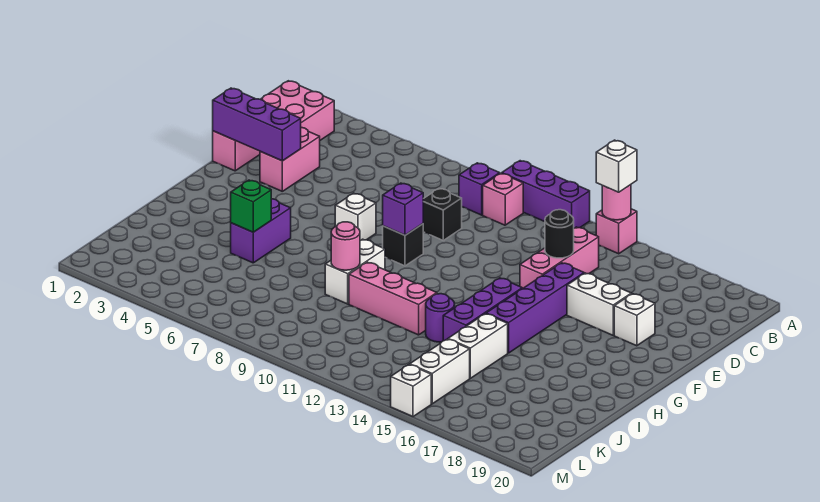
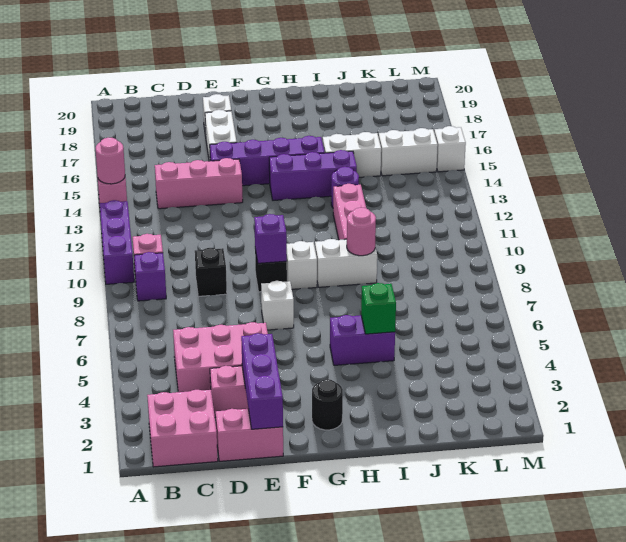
white brick A14 level 3 -> white brick G9 level 1
none -> pink brick C4:E5 level 1
black round brick D14 level 2 -> black round brick G2 level 1

